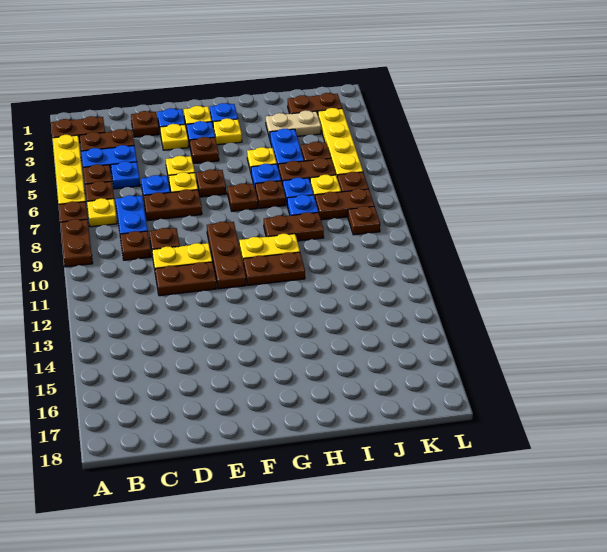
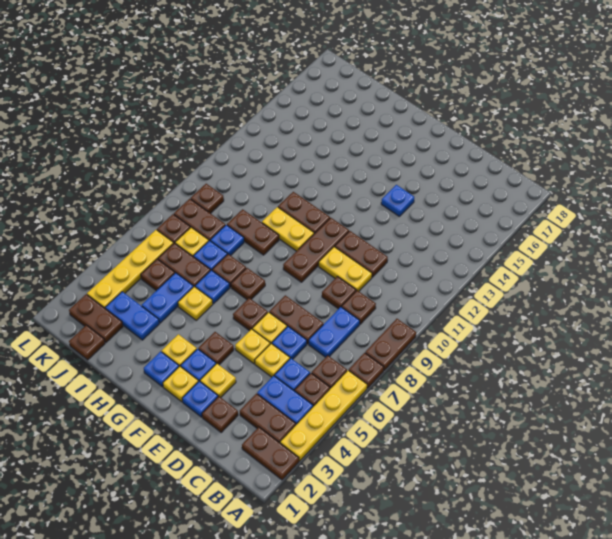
yellow plate B7 level 1 -> yellow plate D5 level 1
none -> blue plate E14 level 1
tan plate I3:J3 level 1 -> blue plate I3:J3 level 1
none -> brown plate J1 level 1

